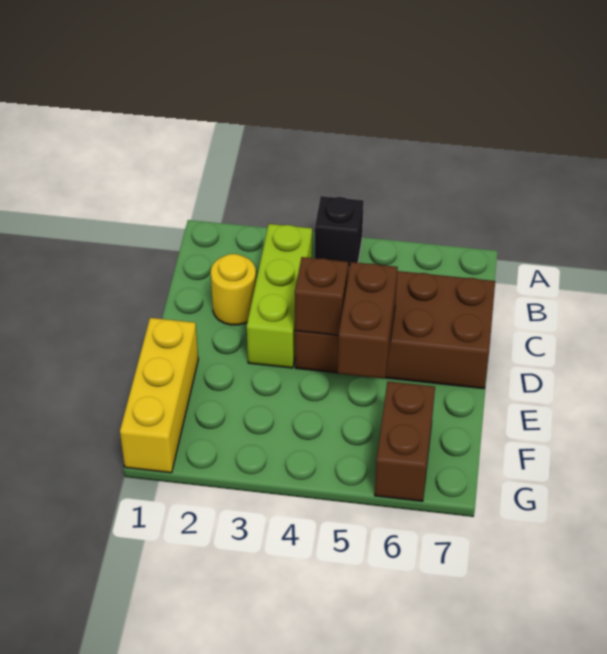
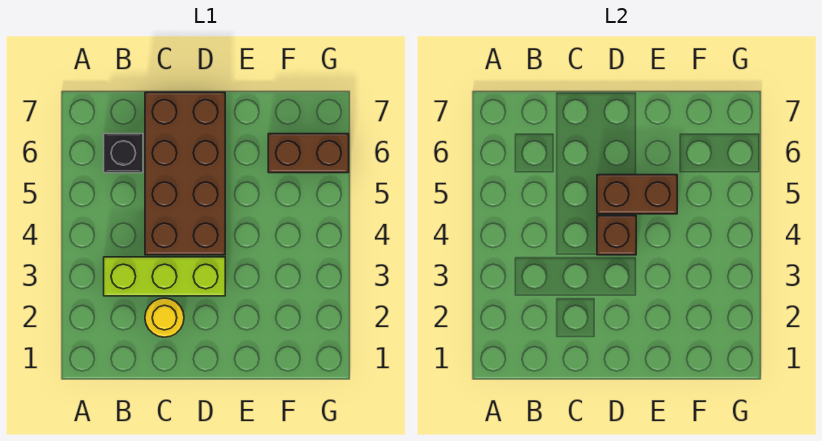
black brick A4 level 1 -> black brick B6 level 1
yellow brick E1:G1 level 1 -> none

